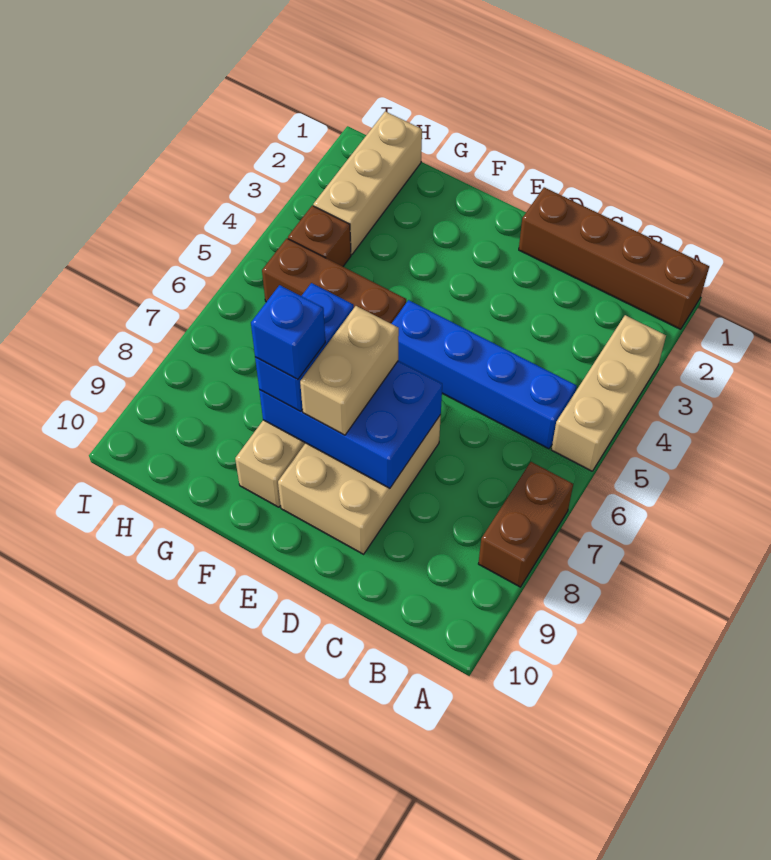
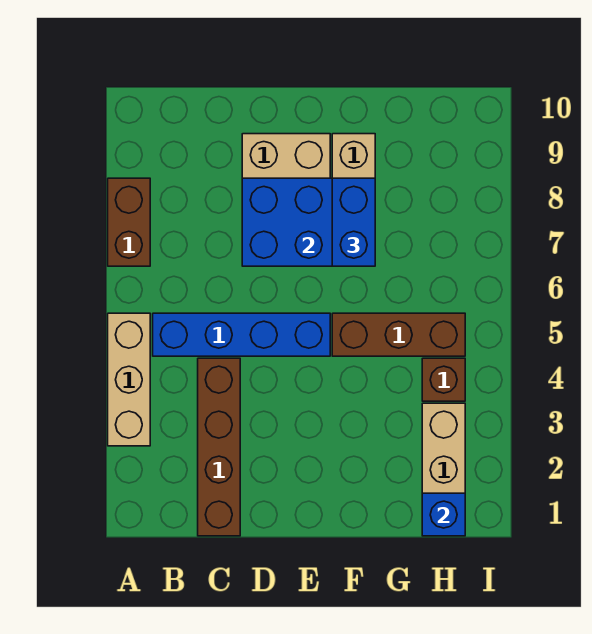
brown brick A1:D1 level 1 -> brown brick C1:C4 level 1
tan brick E7:E8 level 3 -> none
blue brick F8 level 4 -> blue brick H1 level 2

